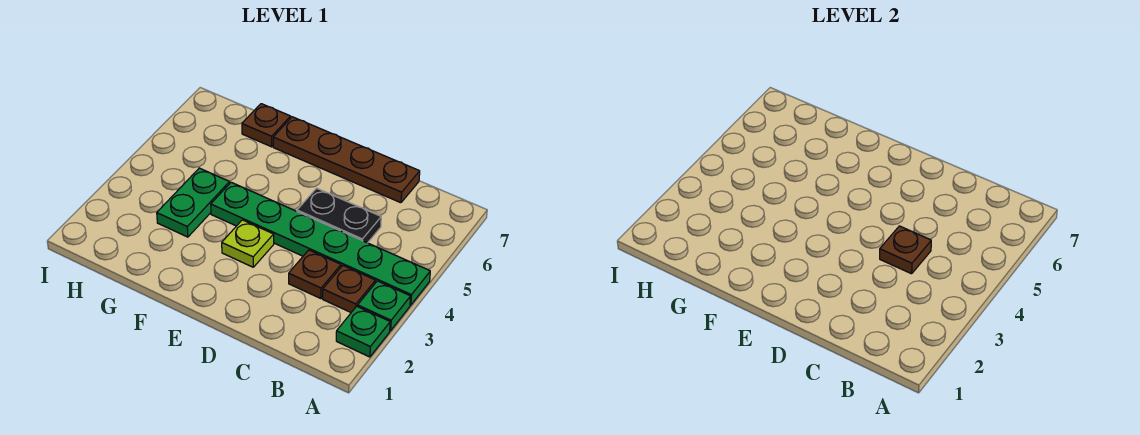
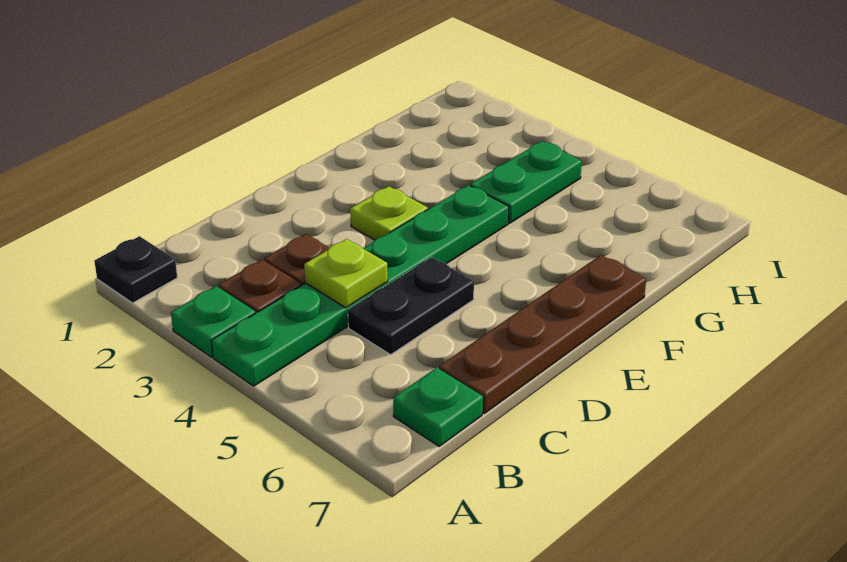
none -> black plate A1 level 1
green plate A2 level 1 -> green plate B7 level 1
brown plate C4 level 2 -> lime plate C4 level 2
green plate G3:G4 level 1 -> green plate G4:H4 level 1
brown plate G7 level 1 -> none

